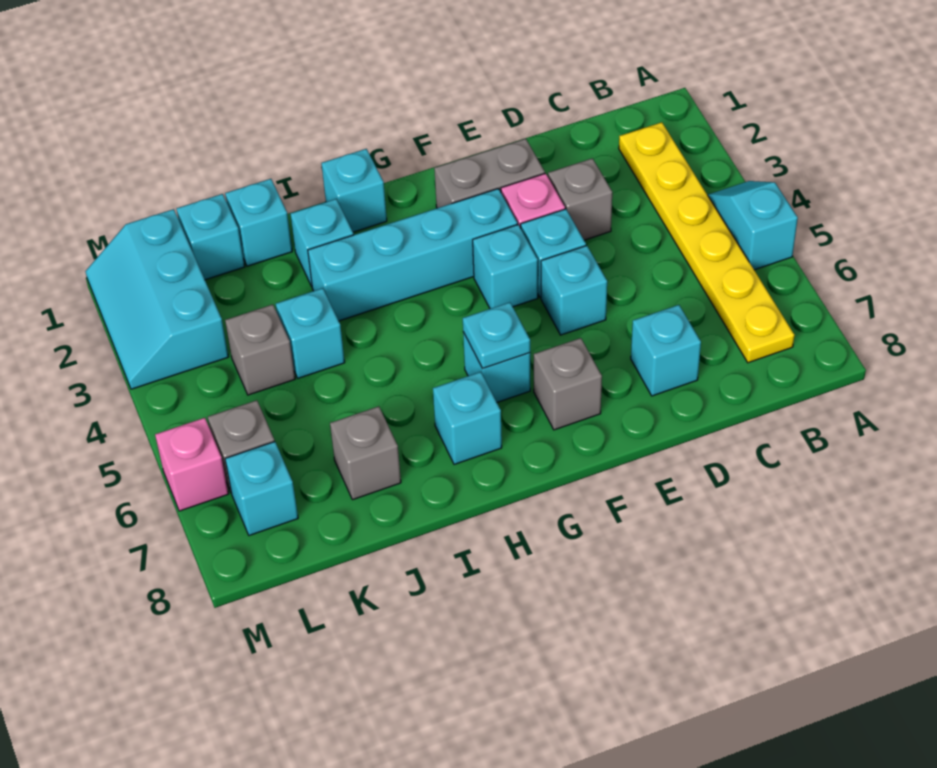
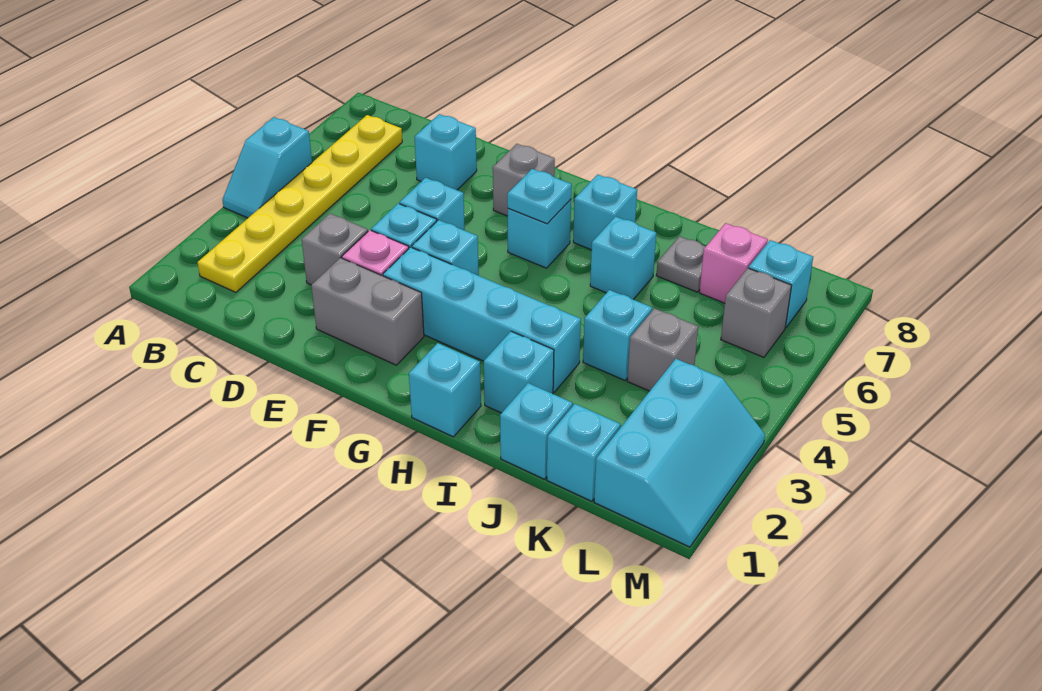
none -> cyan brick I6 level 1
grey brick J7 level 1 -> grey plate J7 level 1
pink brick M6 level 1 -> pink brick K7 level 1

